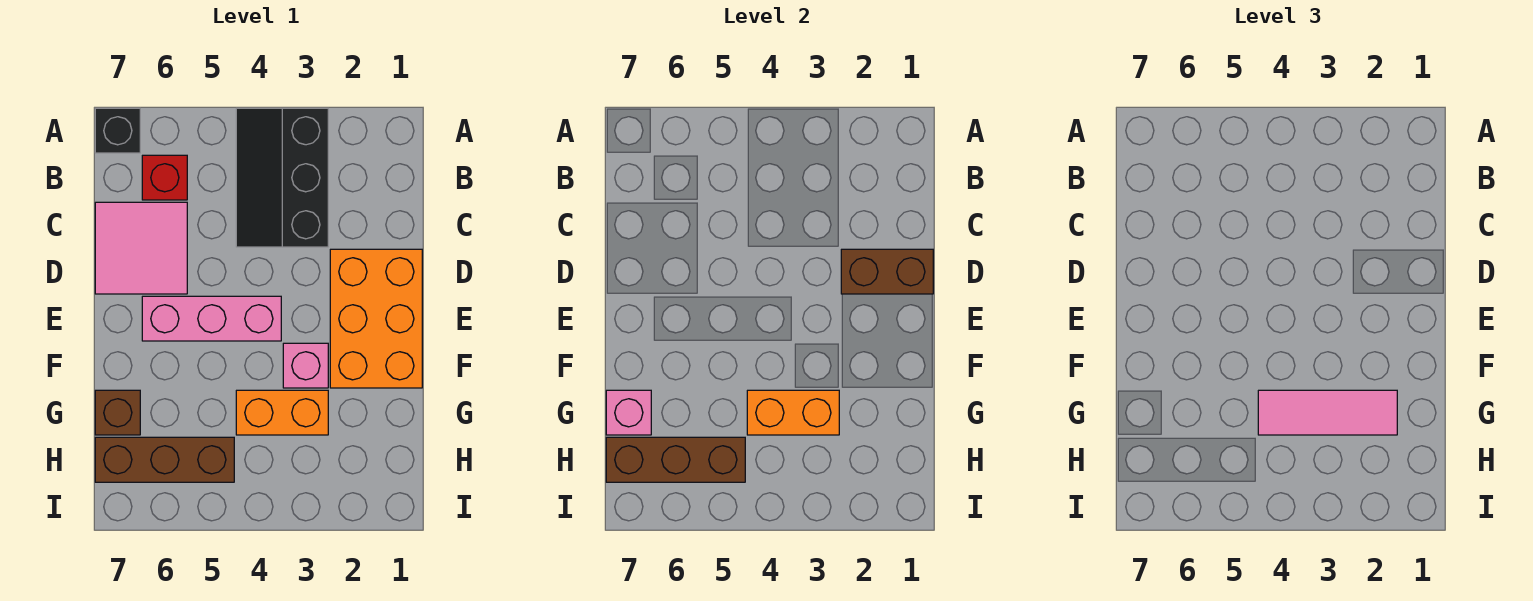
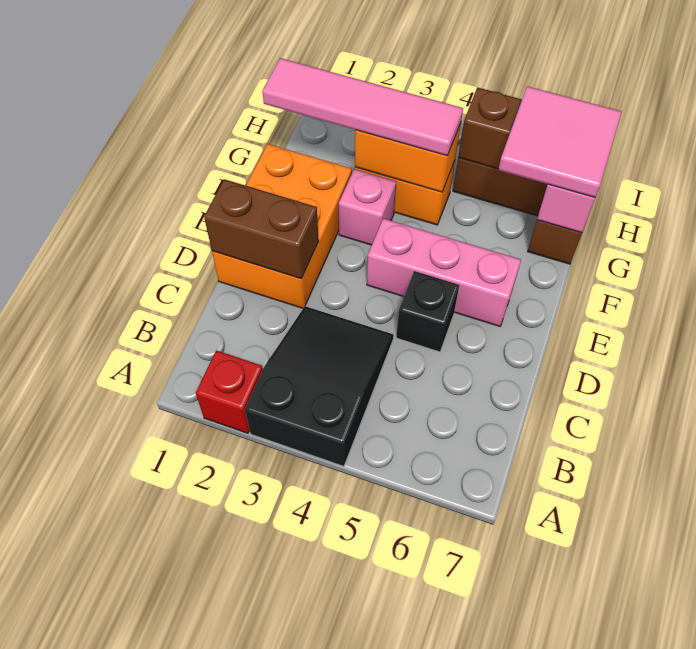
black slope A3:C4 level 1 top 3 -> black slope A3:C4 level 1 top A
black brick A7 level 1 -> black brick D5 level 1
red brick B6 level 1 -> red brick A2 level 1
pink tile C6:D7 level 1 -> pink tile G6:H7 level 3
pink tile G2:G4 level 3 -> pink tile G1:G4 level 3

